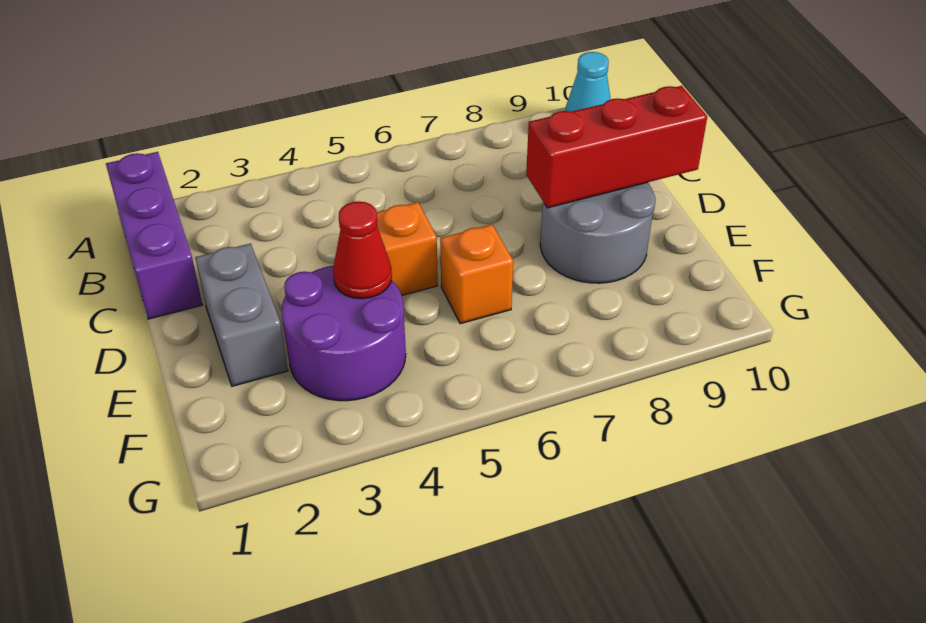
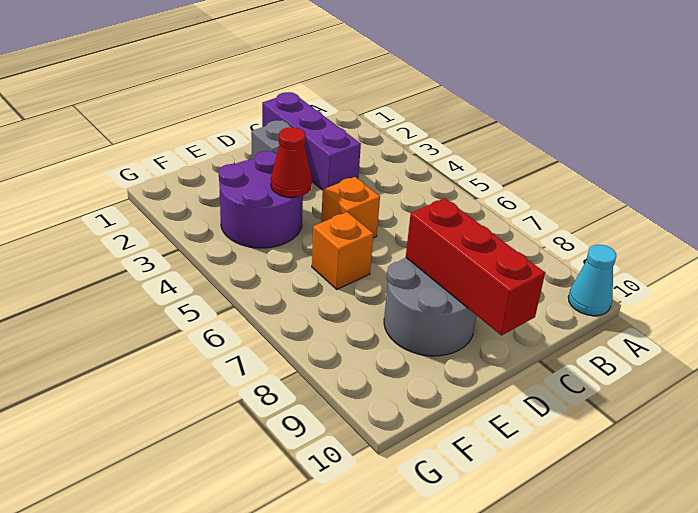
purple brick A1:C1 level 1 -> purple brick C1:C3 level 1
grey brick D2:E2 level 1 -> grey brick D2 level 1

